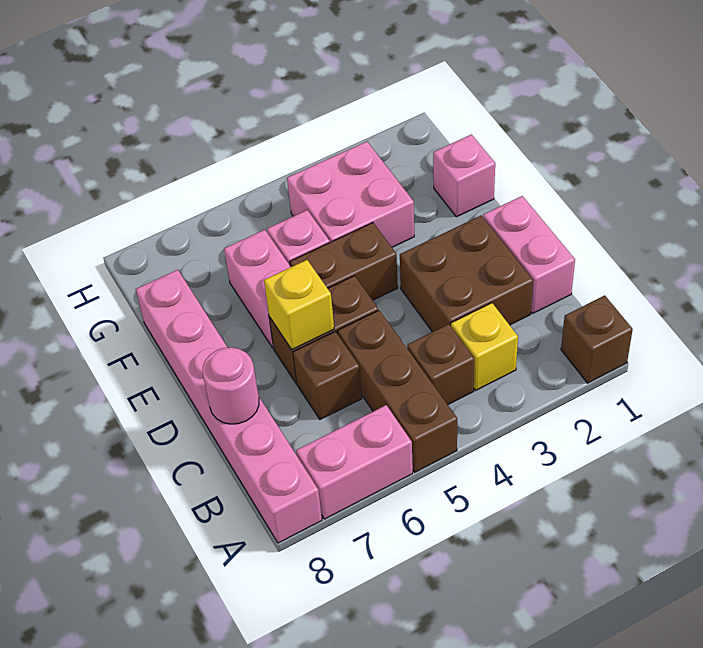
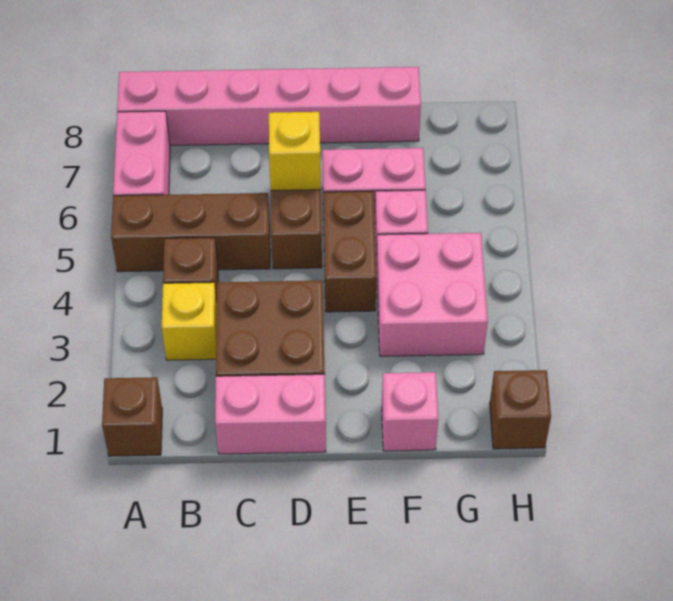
brown brick C6 level 1 -> brown brick H1 level 1
pink round brick C8 level 2 -> none

